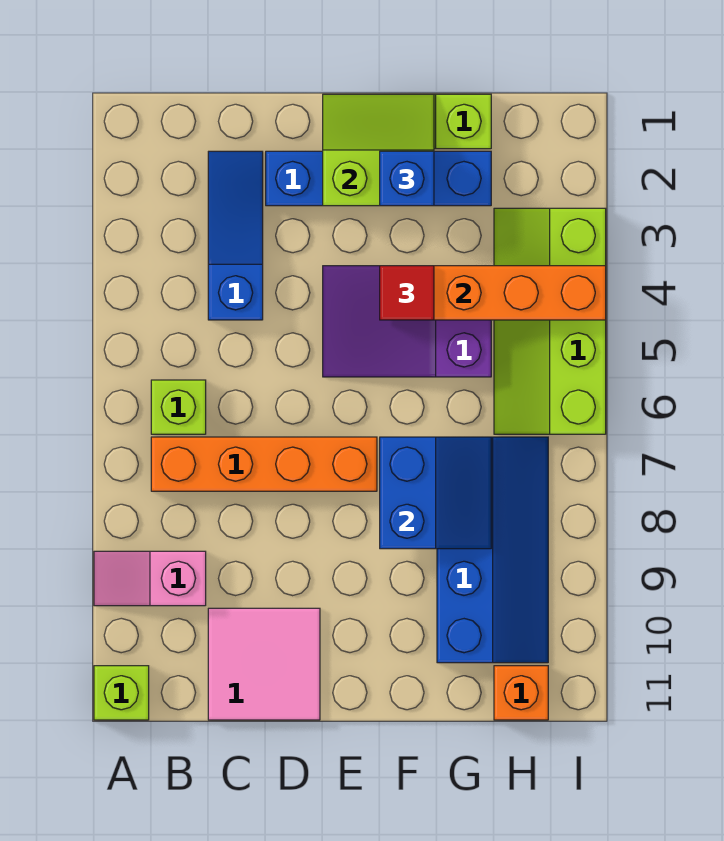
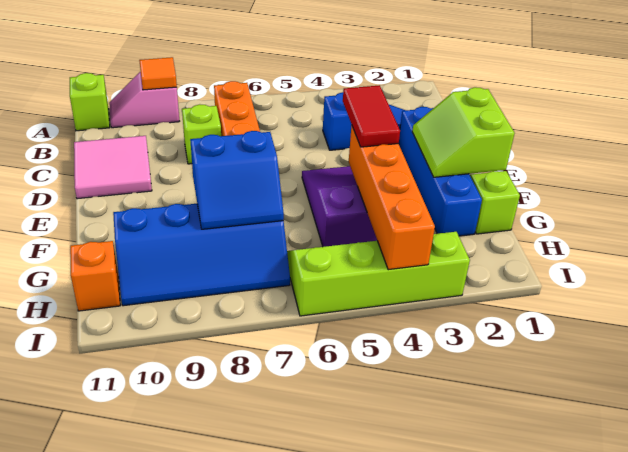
pink slope A9:B9 level 1 top B -> pink slope A9:A10 level 1 top 9
none -> orange tile A9 level 2
lime brick B6 level 1 -> lime brick C8 level 1
lime slope E1:F2 level 2 top 2 -> lime slope E1:F2 level 2 top 1
blue brick F2 level 3 -> none
red tile F4 level 3 -> red tile E4:F4 level 3

